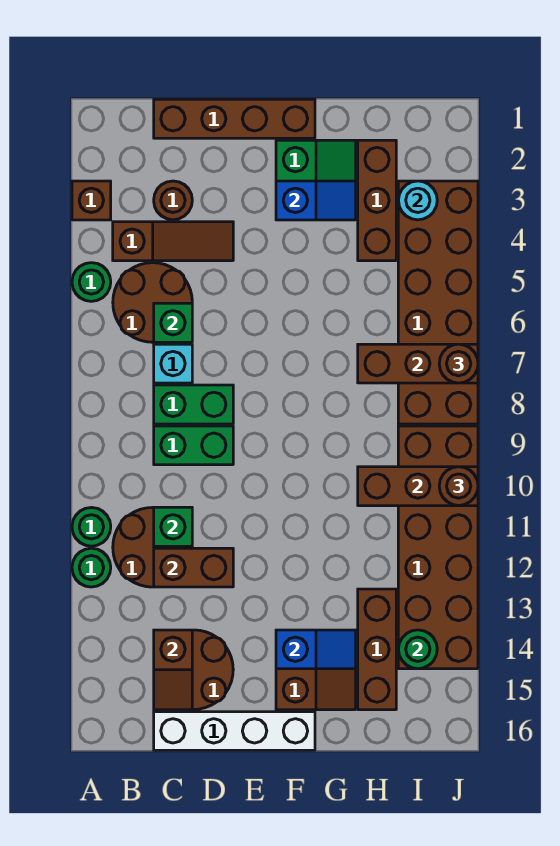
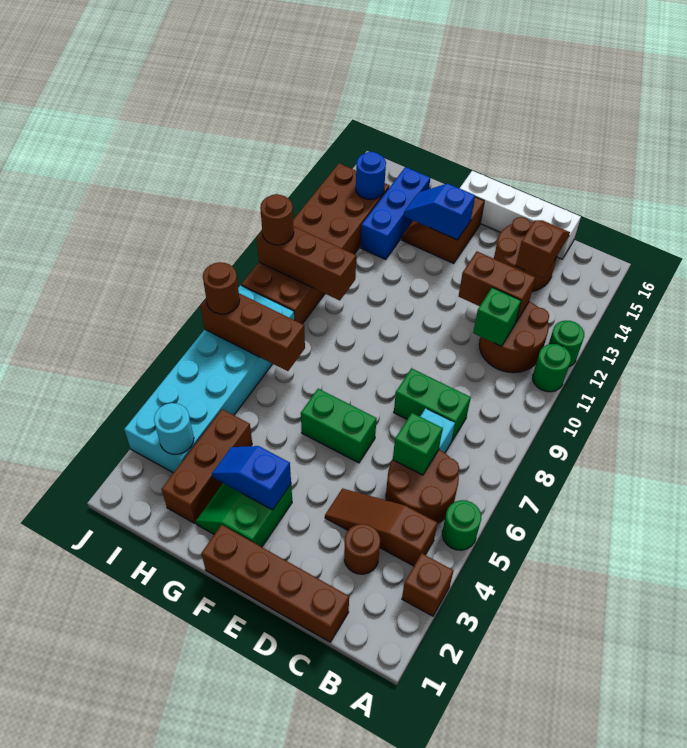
green brick C9:D9 level 1 -> green brick E6:F6 level 1
brown brick H13:H15 level 1 -> blue brick H13:H15 level 1
brown brick I3:J8 level 1 -> cyan brick I3:J8 level 1
green round brick I14 level 2 -> blue round brick I14 level 2

